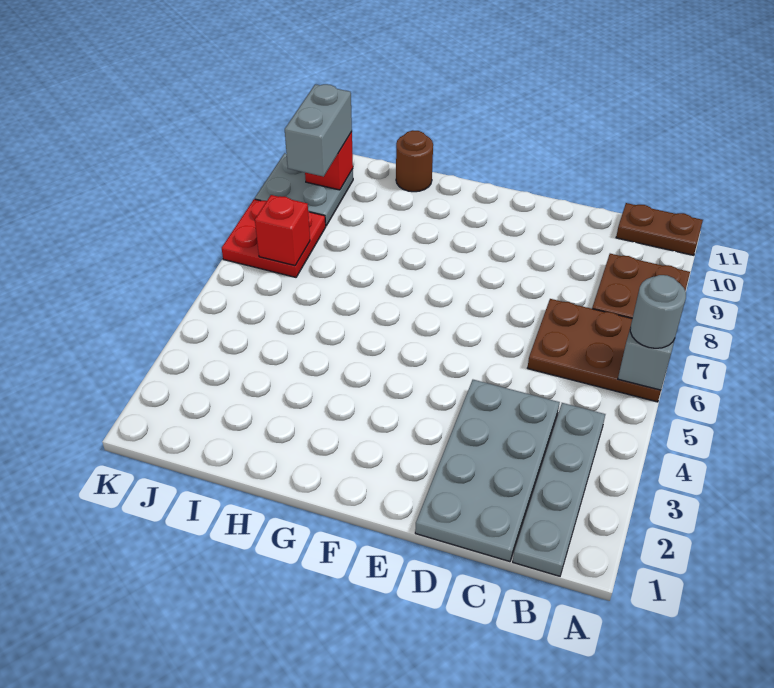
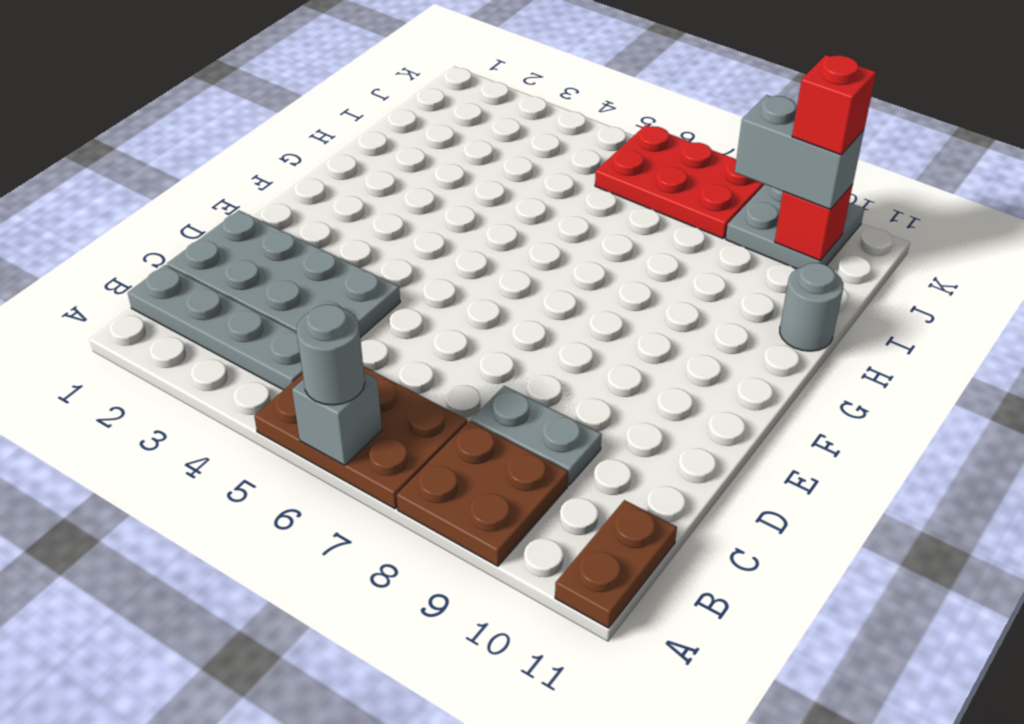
brown plate A6:C7 level 1 -> brown plate A5:B7 level 1
none -> grey plate C8:C9 level 1
brown round brick H11 level 1 -> grey round brick H11 level 1
red plate J7:K8 level 1 -> red plate J6:K8 level 1
red brick J7 level 2 -> red brick J10 level 4

